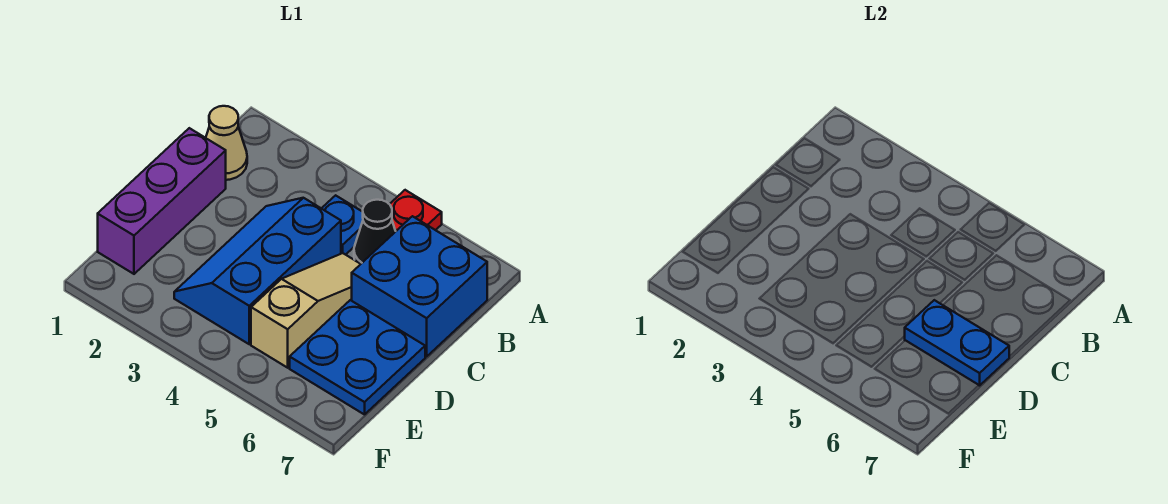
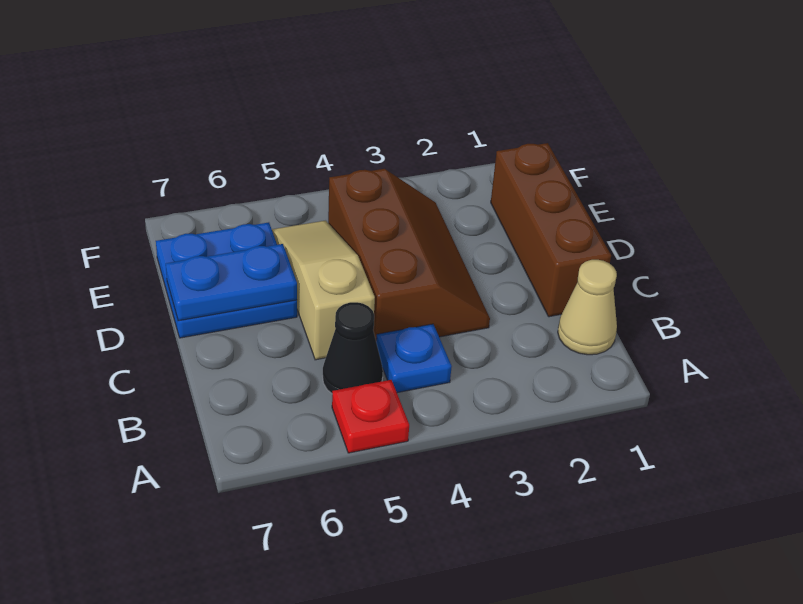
blue brick B6:C7 level 1 -> none
purple brick C1:E1 level 1 -> brown brick C1:E1 level 1
blue slope C3:E4 level 1 top 4 -> brown slope C3:E4 level 1 top 4
tan slope C5:E5 level 1 top E -> tan slope C5:E5 level 1 top C

